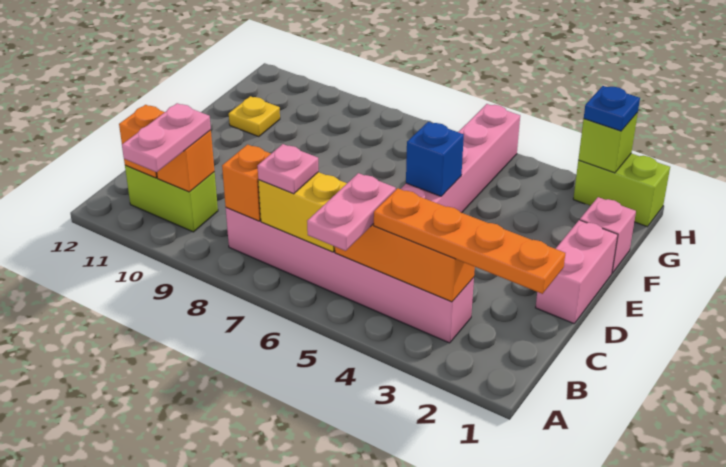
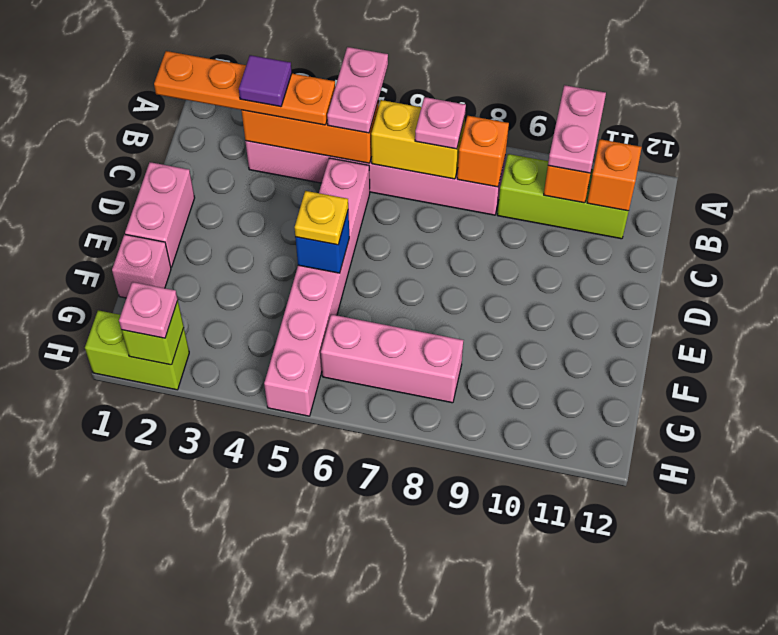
none -> purple tile B3 level 4
lime brick B10:B11 level 1 -> lime brick B9:B11 level 1
yellow plate F11 level 1 -> yellow plate E5 level 3
none -> pink brick G6:G8 level 1
blue plate H2 level 3 -> pink plate H2 level 3

